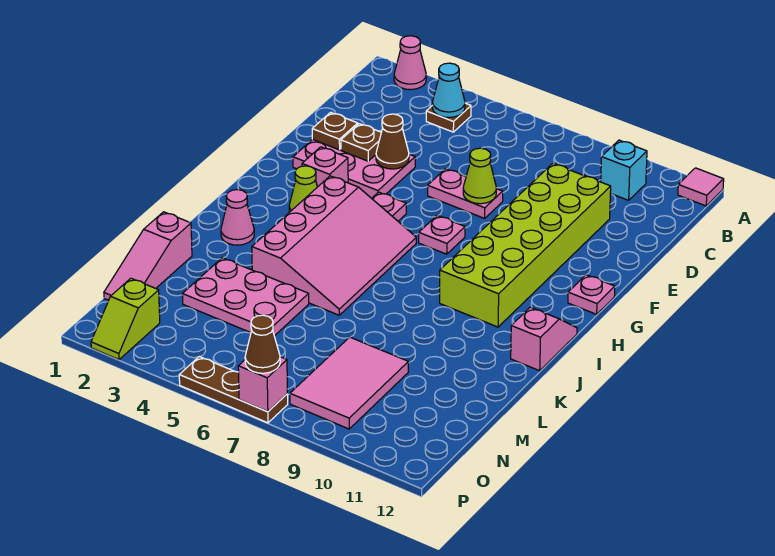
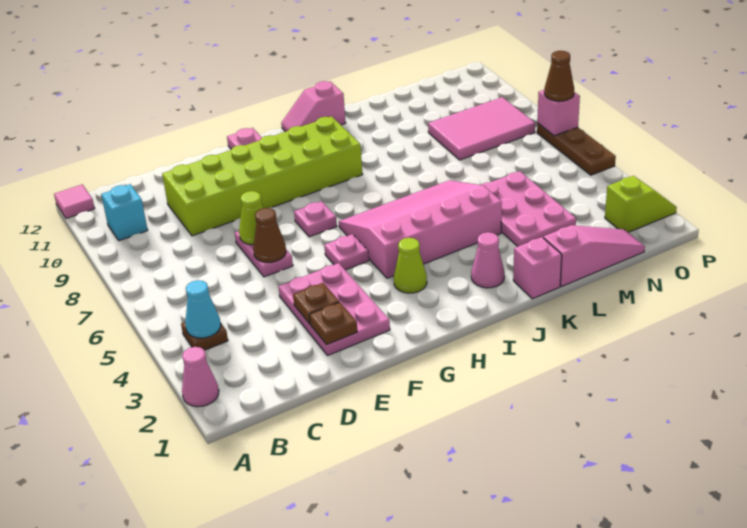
brown cone E4 level 2 -> brown cone E6 level 2
pink brick G3 level 1 -> pink brick K1 level 1

